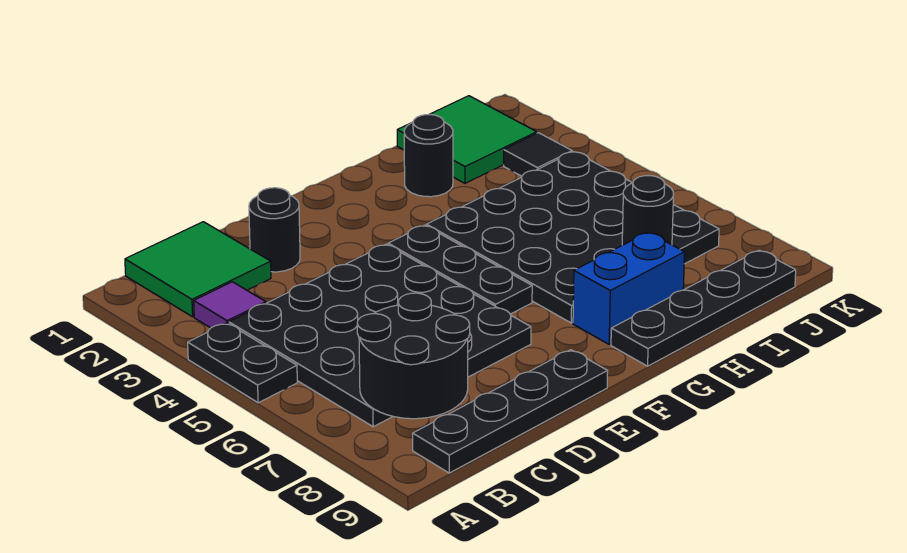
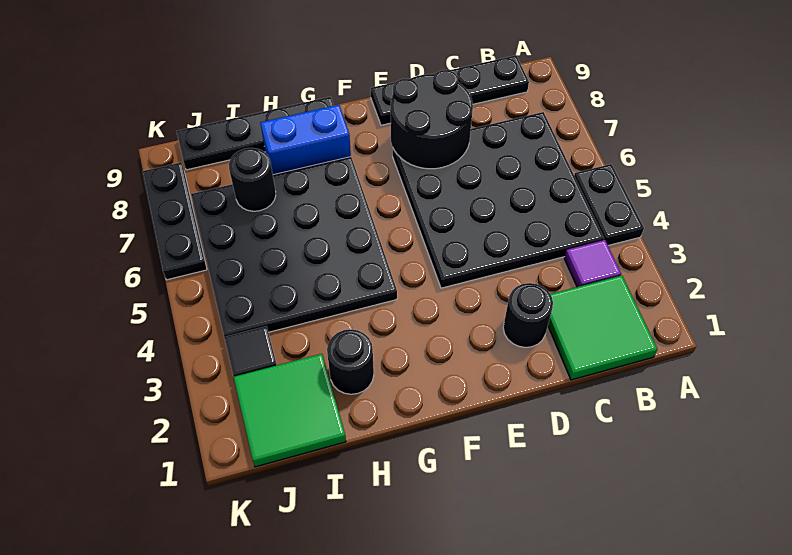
black round brick B7:C8 level 2 -> black round brick D7:E8 level 2
black plate F4:F6 level 1 -> black plate K6:K8 level 1

